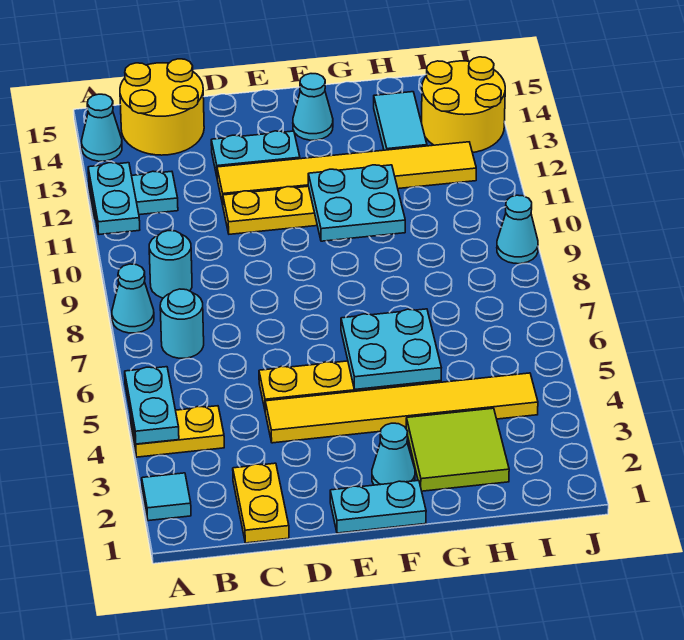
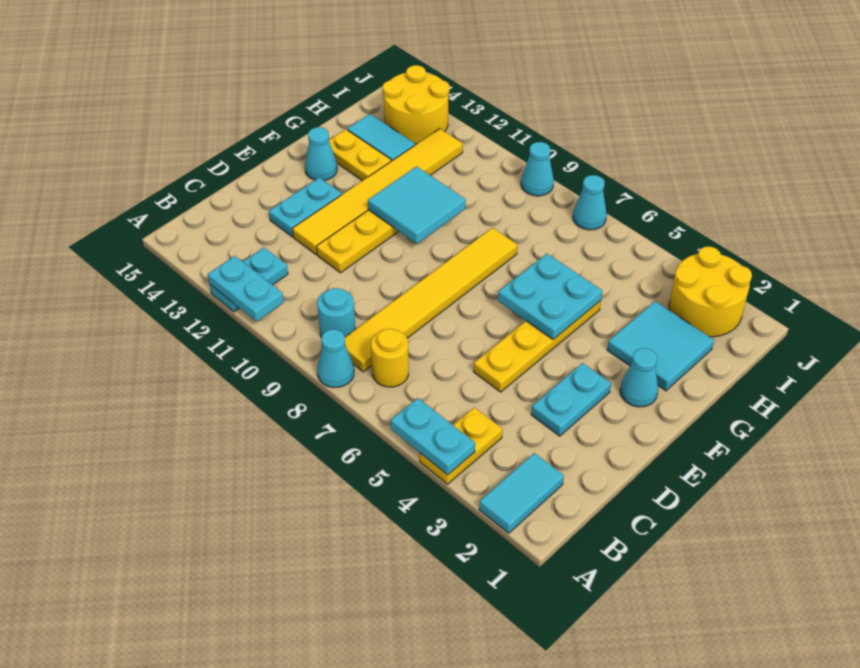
cyan tile A2 level 1 -> cyan tile A2:B2 level 1
cyan cone A14 level 1 -> cyan cone J7 level 1
cyan round brick B7 level 1 -> yellow round brick B7 level 1
yellow round brick B14:C15 level 1 -> yellow round brick I2:J3 level 1
yellow plate C1:C2 level 1 -> yellow plate G13:G14 level 1
yellow tile D4:I4 level 1 -> yellow tile B8:G8 level 1
cyan plate E1:F1 level 1 -> cyan plate D3:E3 level 1
cyan plate F10:G11 level 2 -> cyan tile F10:G11 level 2
lime tile G2:H3 level 1 -> cyan tile G2:H3 level 1

